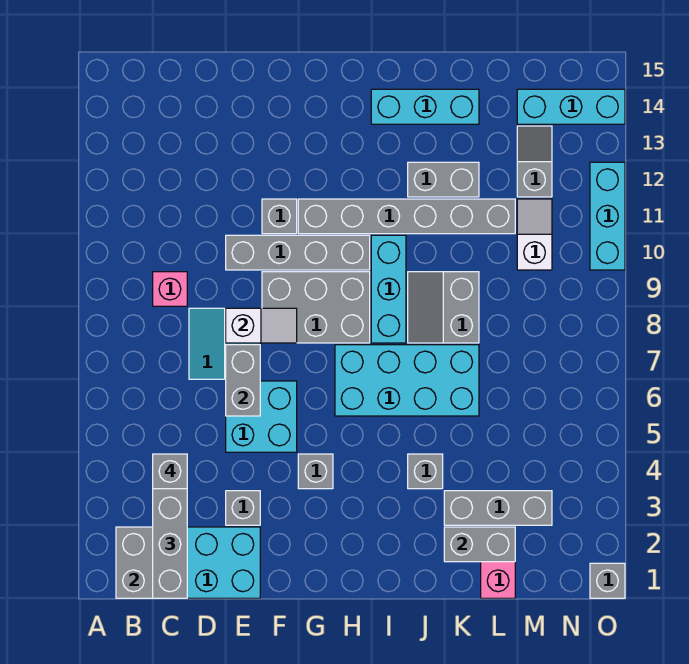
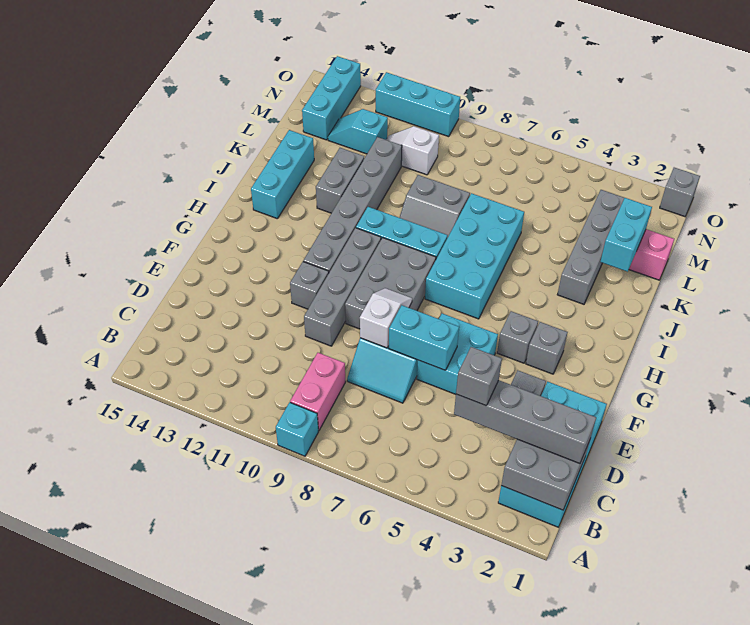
none -> cyan brick A9 level 1
pink brick C9 level 1 -> pink brick B9:C9 level 1
grey brick E6:E7 level 2 -> cyan brick E6:E7 level 2
grey brick J4 level 1 -> grey brick G3 level 1
grey brick K2:L2 level 2 -> cyan brick K2:L2 level 2
grey brick K3:M3 level 1 -> grey brick J3:M3 level 1
grey slope M12:M13 level 1 top 12 -> cyan slope M12:M13 level 1 top 12

